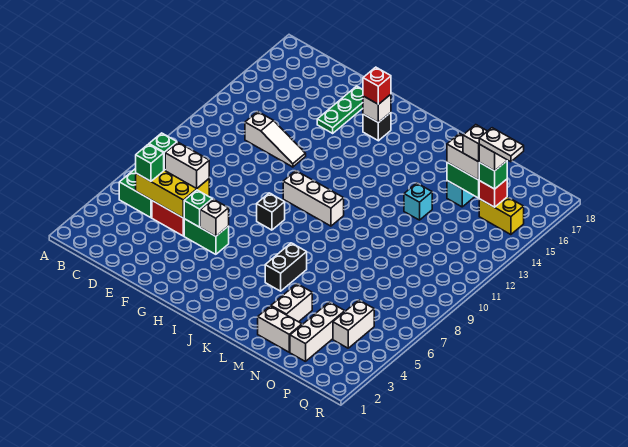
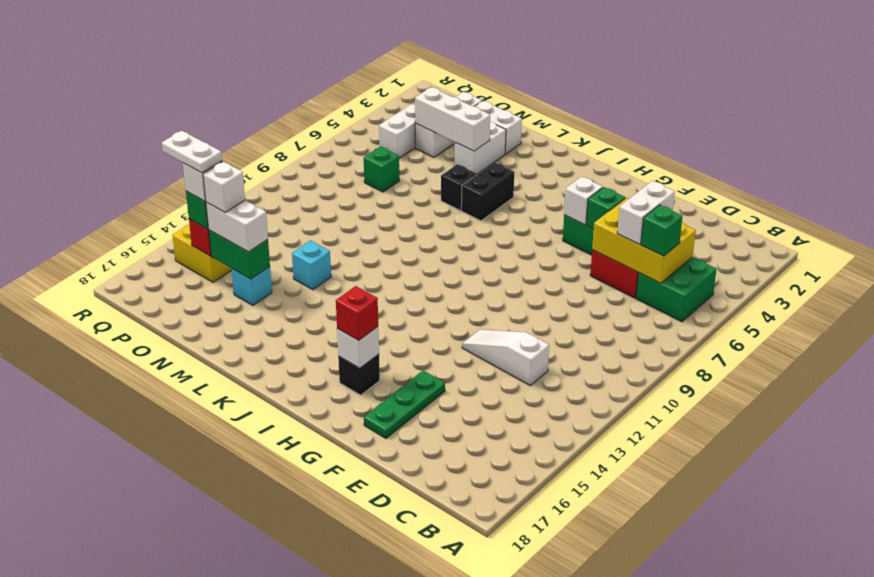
green brick C5 level 3 -> green brick O7 level 1
white brick D6:E6 level 3 -> white brick D5:D6 level 3
black brick H8 level 1 -> black brick L6 level 1
white brick H10:J10 level 1 -> white brick M4:O4 level 2

